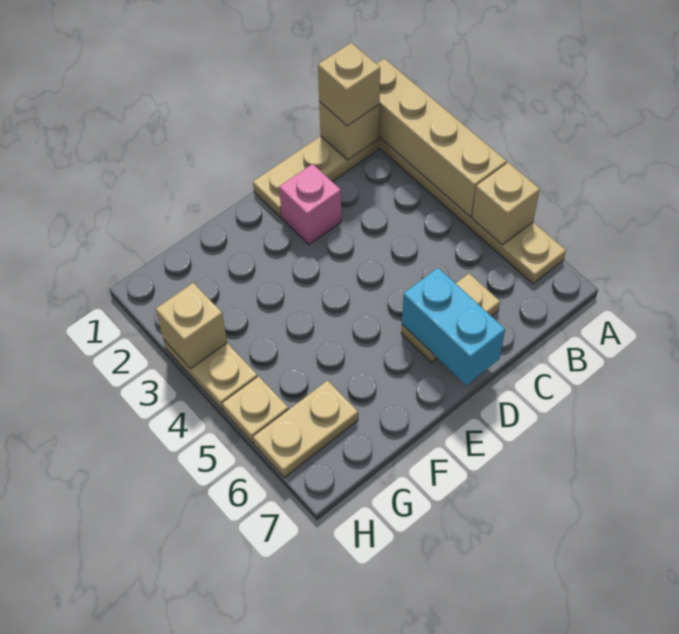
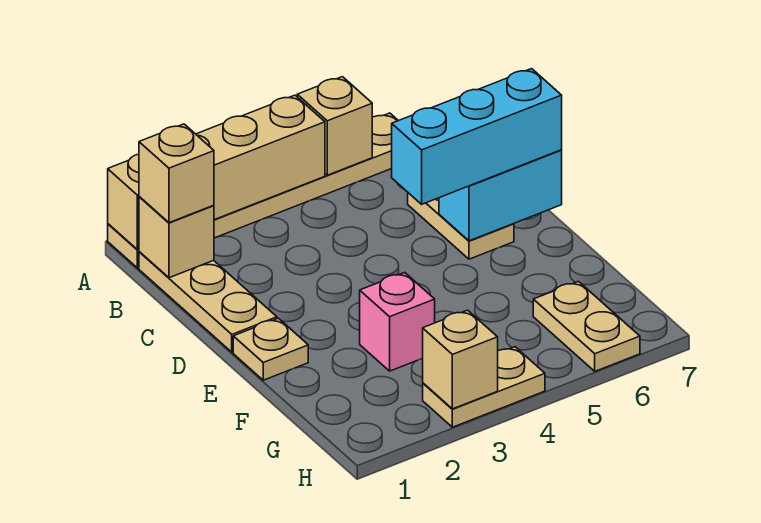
pink brick D2 level 1 -> pink brick F3 level 1
none -> cyan brick D5:D7 level 3
tan plate H5 level 1 -> tan plate E1 level 1

